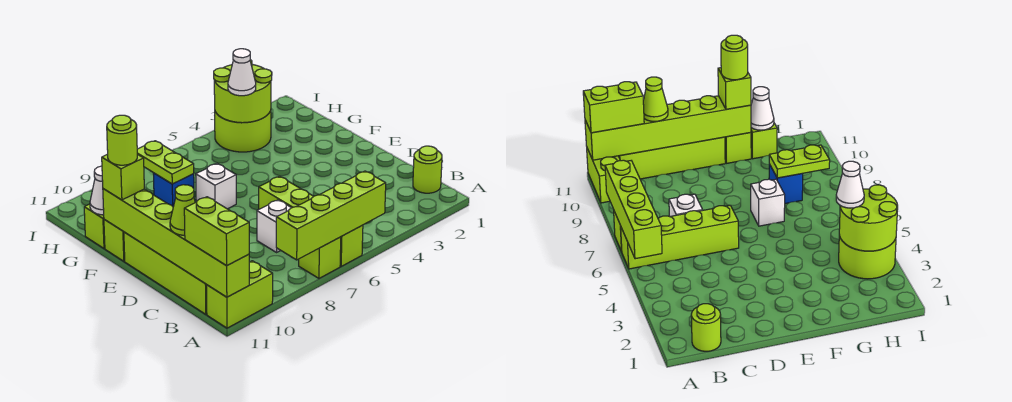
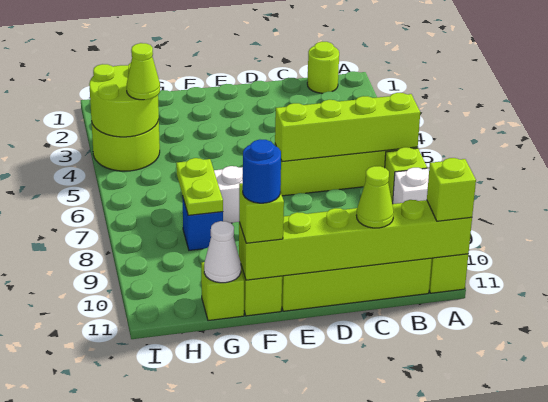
lime brick A5:A8 level 2 -> lime brick A6:D6 level 2
lime brick A11:B11 level 3 -> lime brick A11 level 3
white brick C7 level 1 -> white brick A8 level 1
lime round brick F11 level 4 -> blue round brick F11 level 4
lime plate G8:H8 level 2 -> lime plate G7:G8 level 2
white cone H4 level 3 -> lime cone H4 level 3

